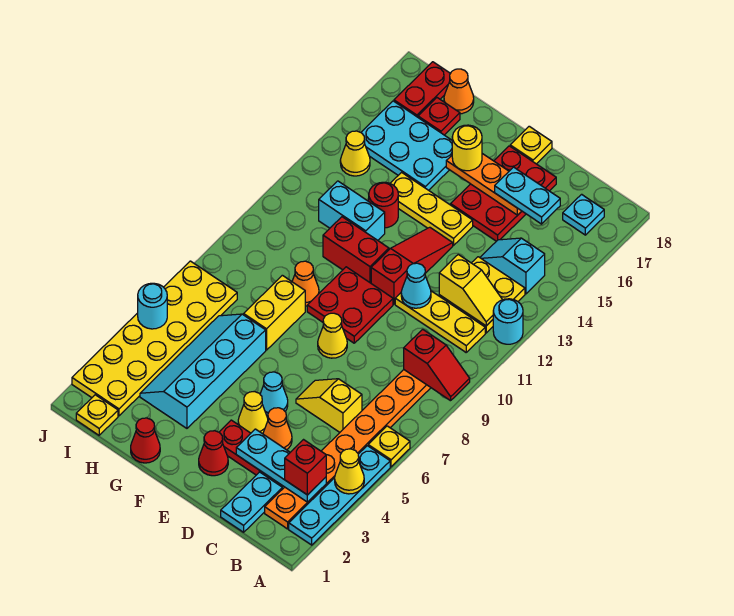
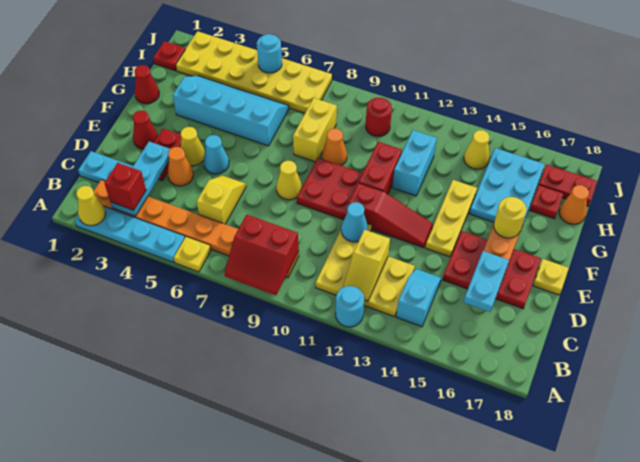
yellow cone A4 level 2 -> yellow cone A2 level 2
red slope A9:B9 level 2 top B -> red slope A8:B9 level 2 top B
cyan plate B17 level 1 -> none
yellow brick G7:G8 level 1 -> yellow brick G8:H8 level 1
red round brick G13 level 1 -> red round brick I10 level 1
yellow plate I1 level 1 -> red plate I1 level 1

